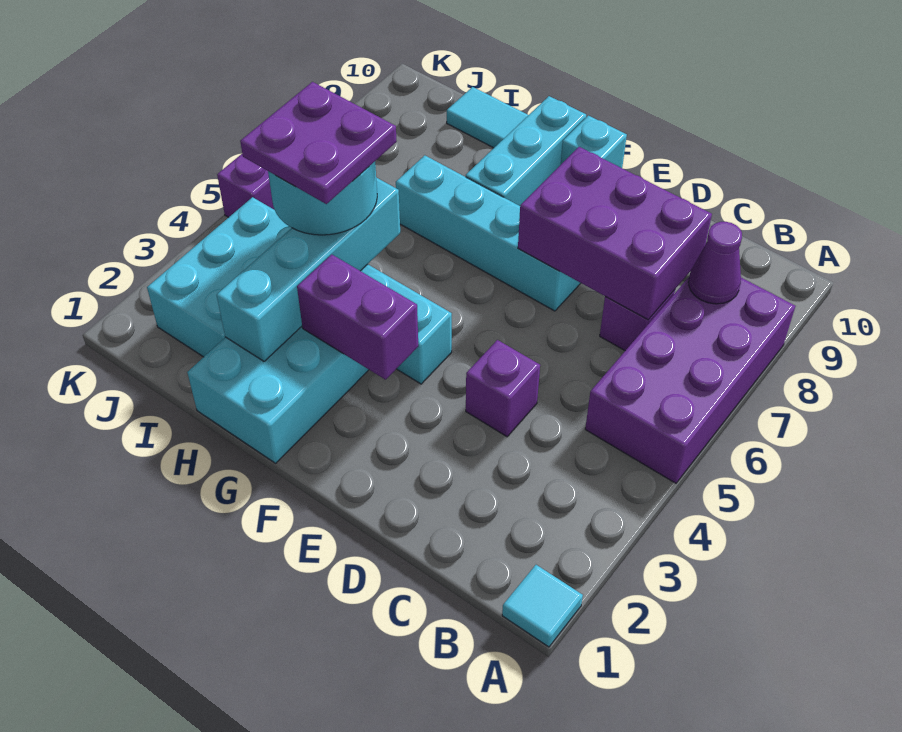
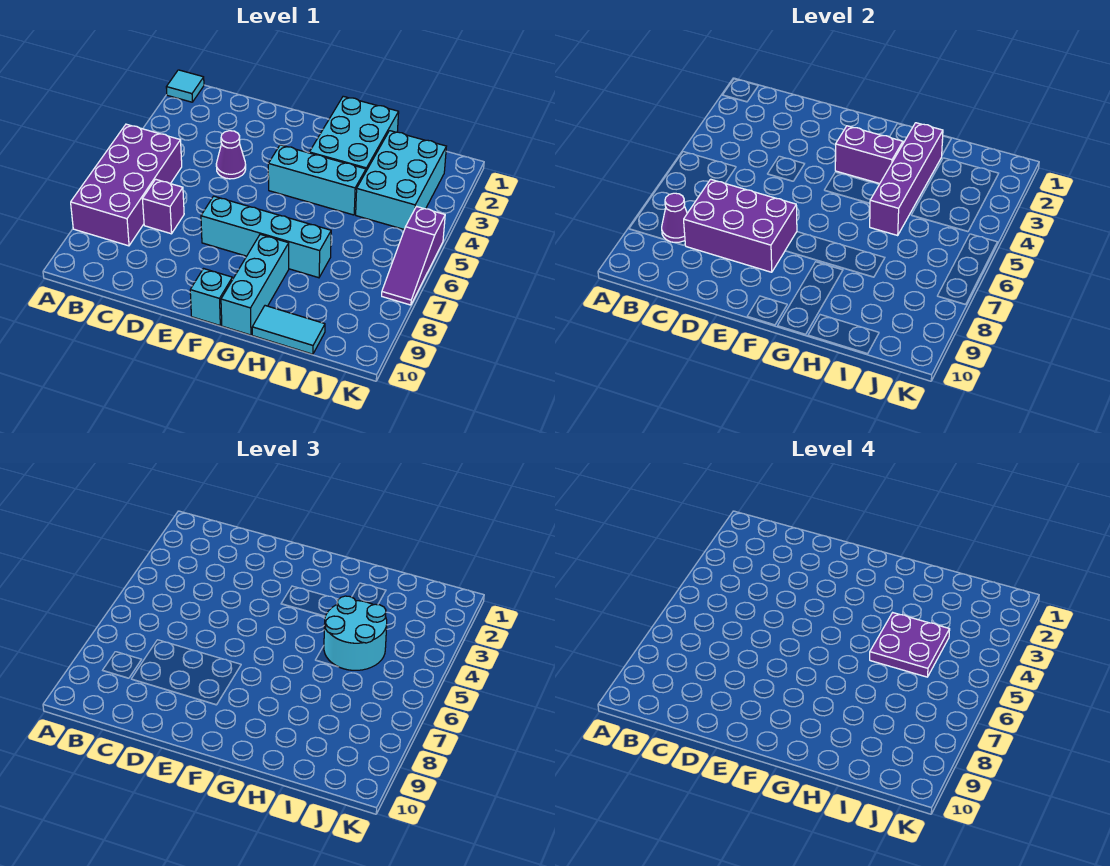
purple brick D4 level 1 -> purple cone D4 level 1
cyan brick H2:H5 level 2 -> purple brick H2:H5 level 2

